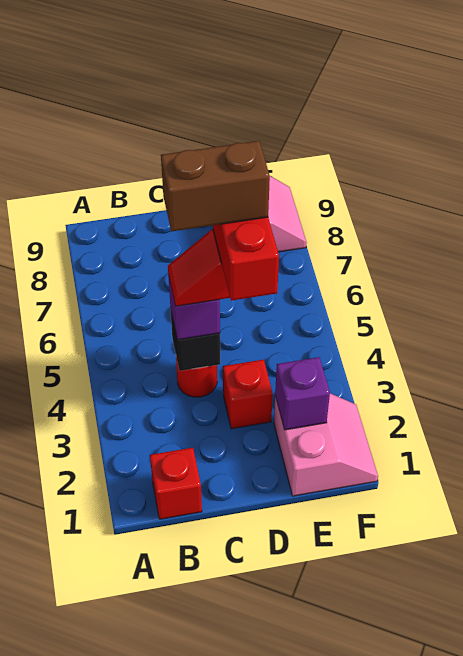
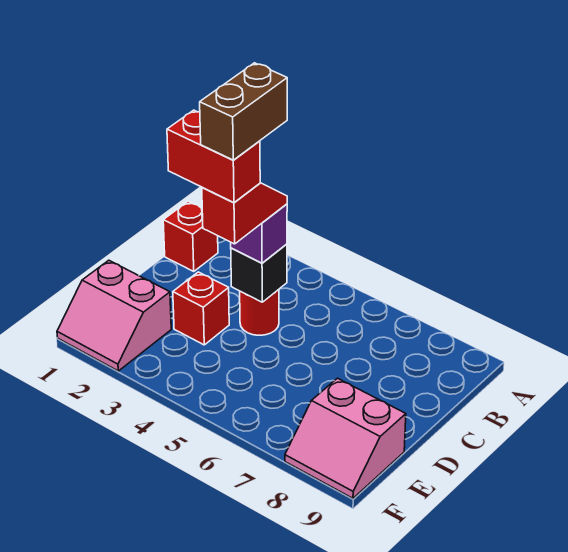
purple brick E2 level 2 -> none

